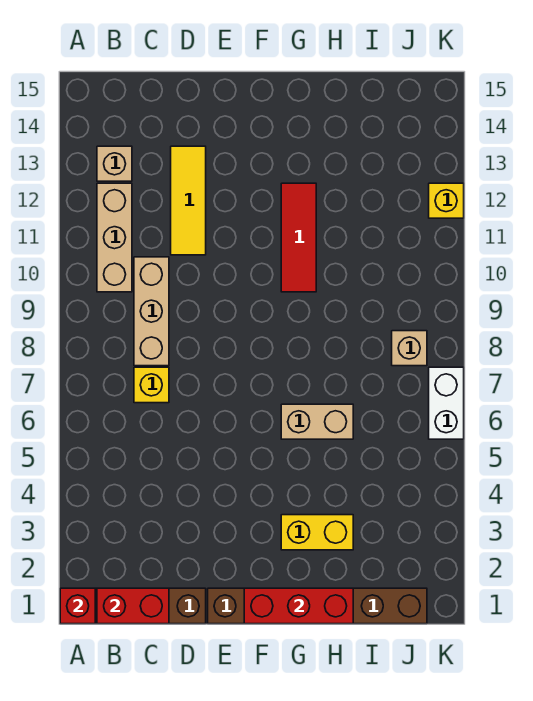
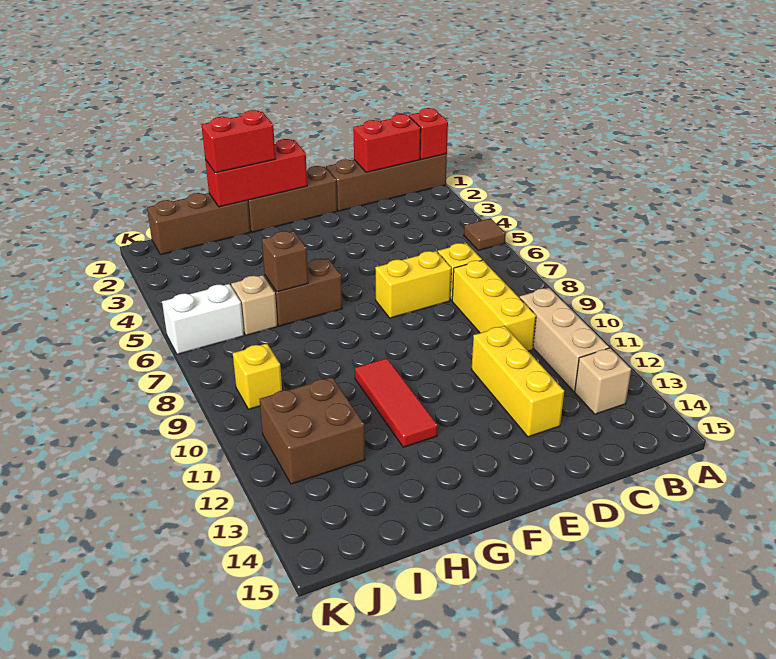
none -> brown tile A5 level 1
tan brick C8:C10 level 1 -> yellow brick C8:C10 level 1
yellow tile D11:D13 level 1 -> yellow brick D11:D13 level 1
none -> red brick G1:H1 level 3
yellow brick G3:H3 level 1 -> yellow brick D7:E7 level 1
tan brick G6:H6 level 1 -> brown brick G6:H6 level 1
none -> brown brick H6 level 2
none -> brown brick I11:J12 level 1
tan brick J8 level 1 -> tan brick I6 level 1
white brick K6:K7 level 1 -> white brick J6:K6 level 1
yellow brick K12 level 1 -> yellow brick J9 level 1

